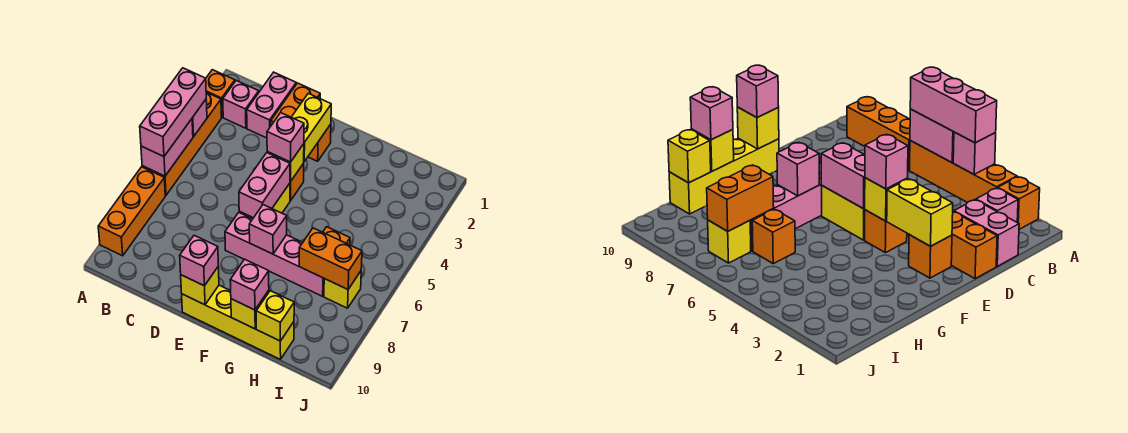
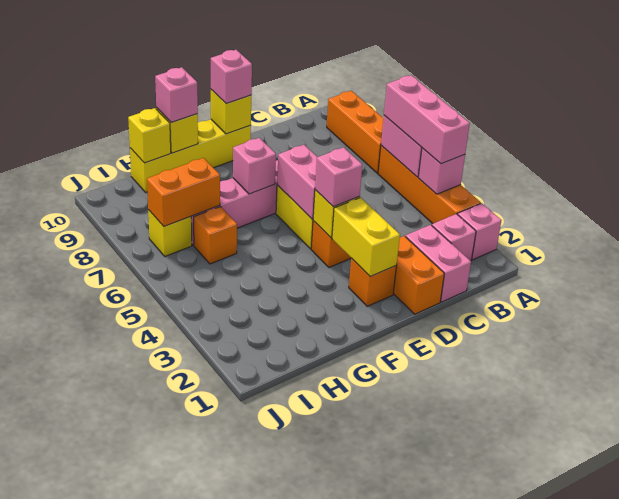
orange brick A2 level 1 -> pink brick A2 level 1

